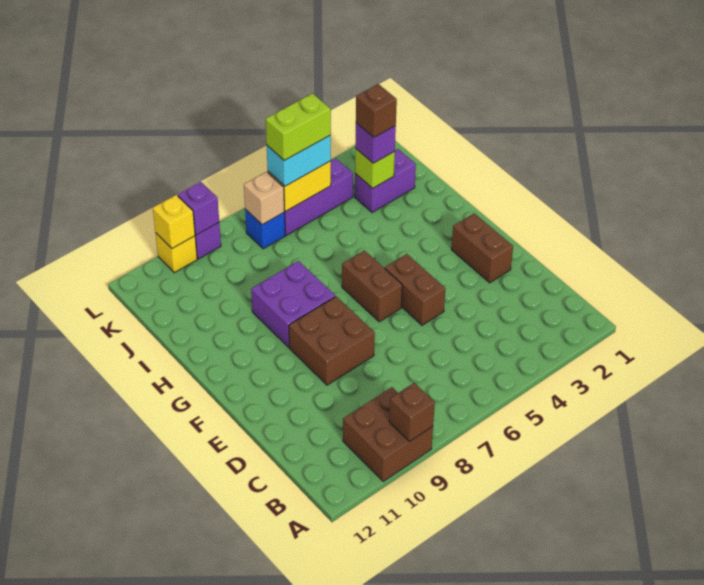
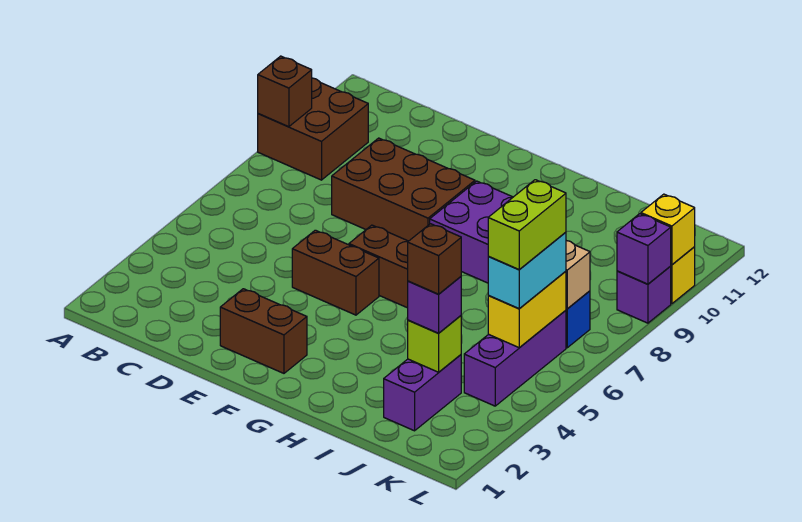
brown brick E8:F9 level 1 -> brown brick D8:F9 level 1

